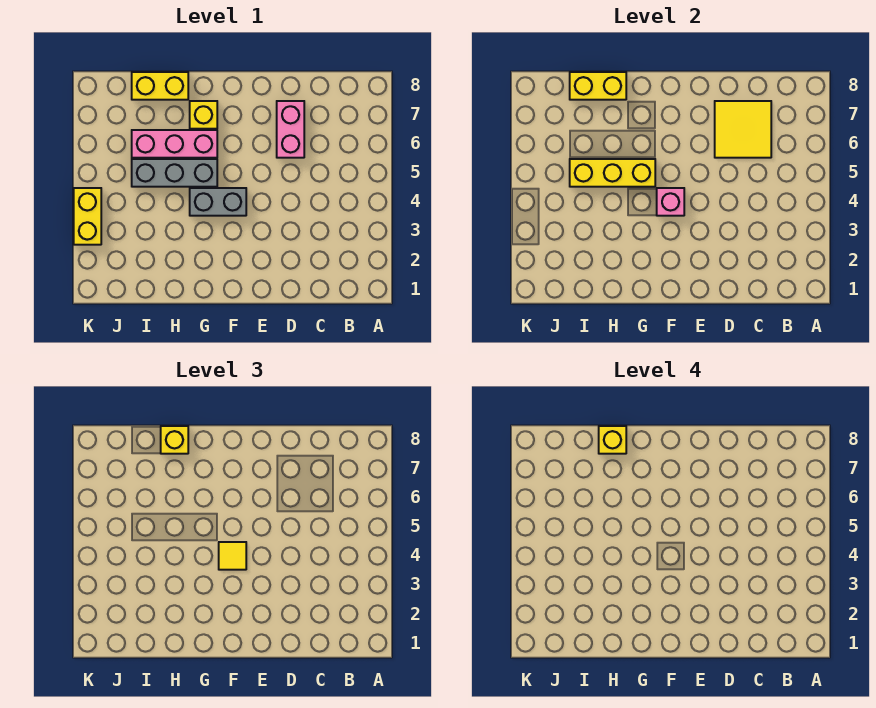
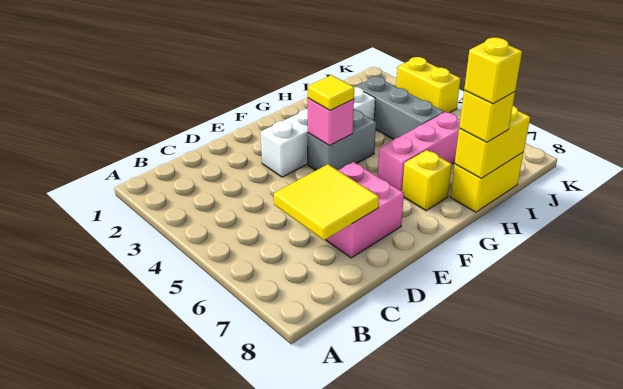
pink brick D6:D7 level 1 -> pink brick D6:E7 level 1
none -> white brick E3:H3 level 1
grey brick G5:I5 level 1 -> grey brick I3:I5 level 1
yellow brick G5:I5 level 2 -> none

